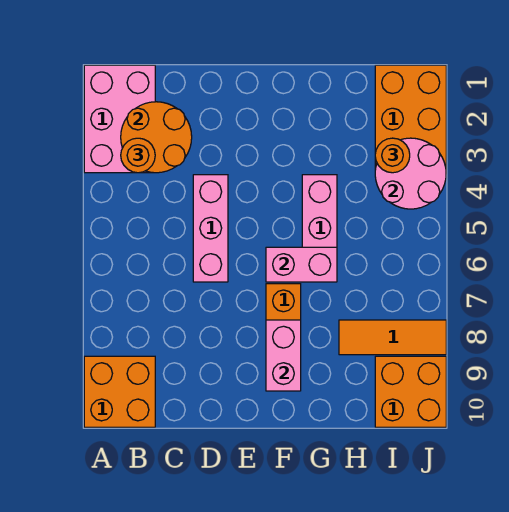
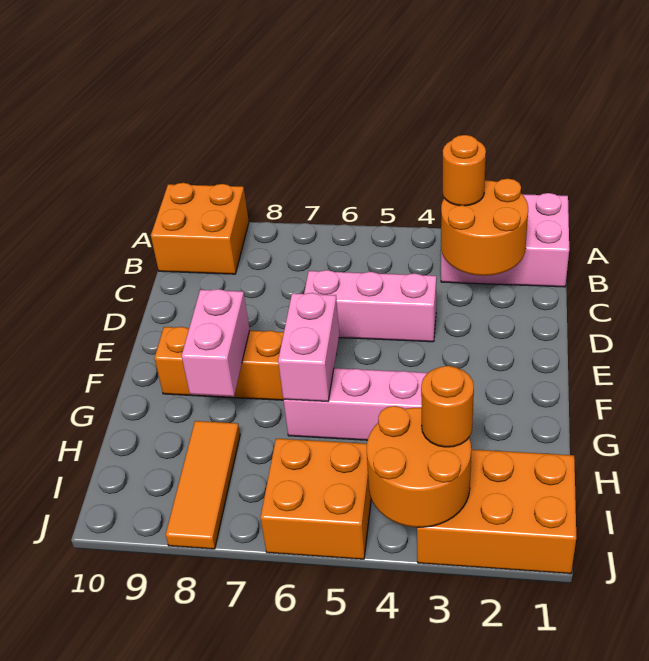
pink brick F8:F9 level 2 -> pink brick F8:G8 level 2
pink round brick I3:J4 level 2 -> orange round brick I3:J4 level 2
orange brick I9:J10 level 1 -> orange brick I5:J6 level 1

